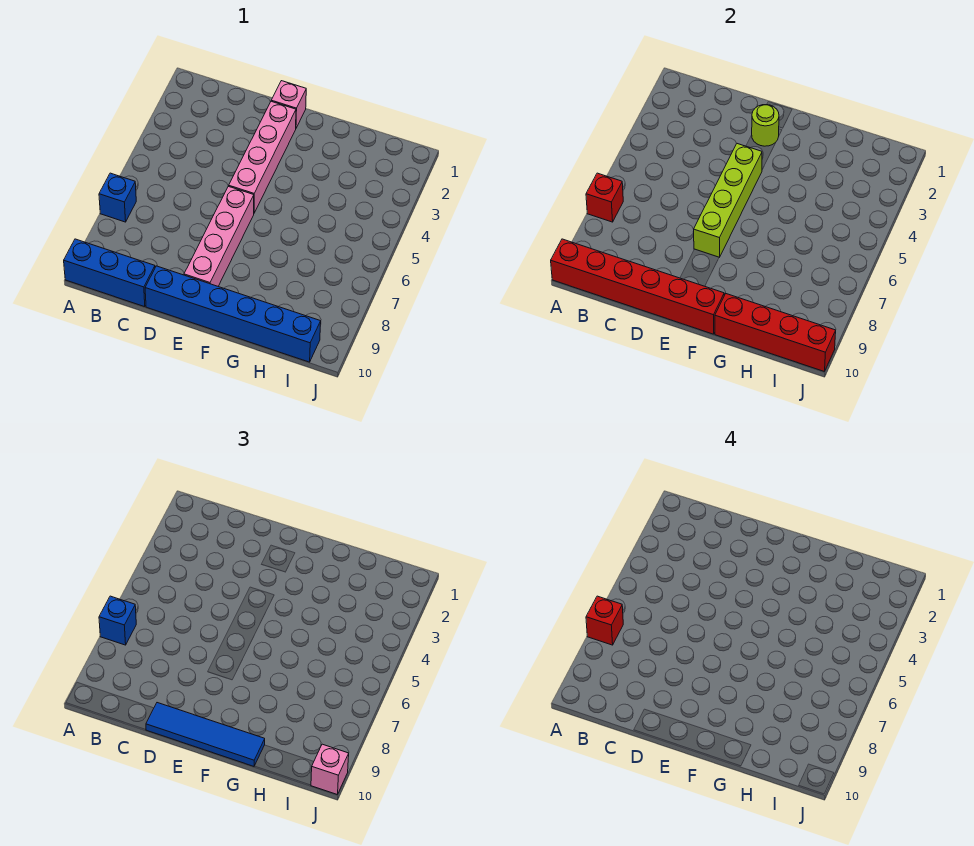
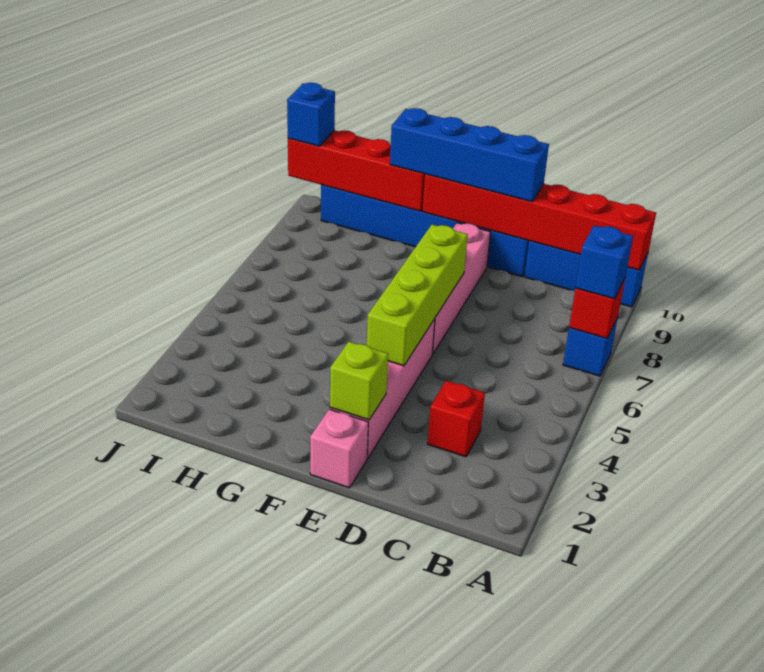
red brick A7 level 4 -> red brick C3 level 1
blue tile D10:G10 level 3 -> blue brick D10:G10 level 3
lime round brick E2 level 2 -> lime brick E2 level 2
pink brick J10 level 3 -> blue brick J10 level 3

